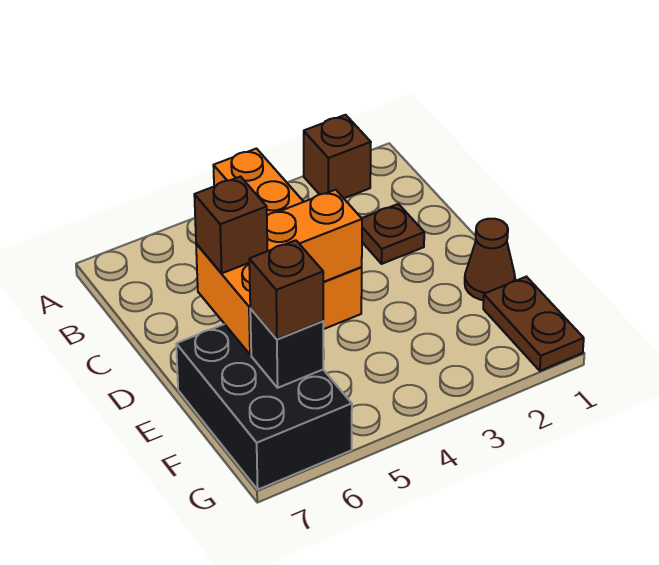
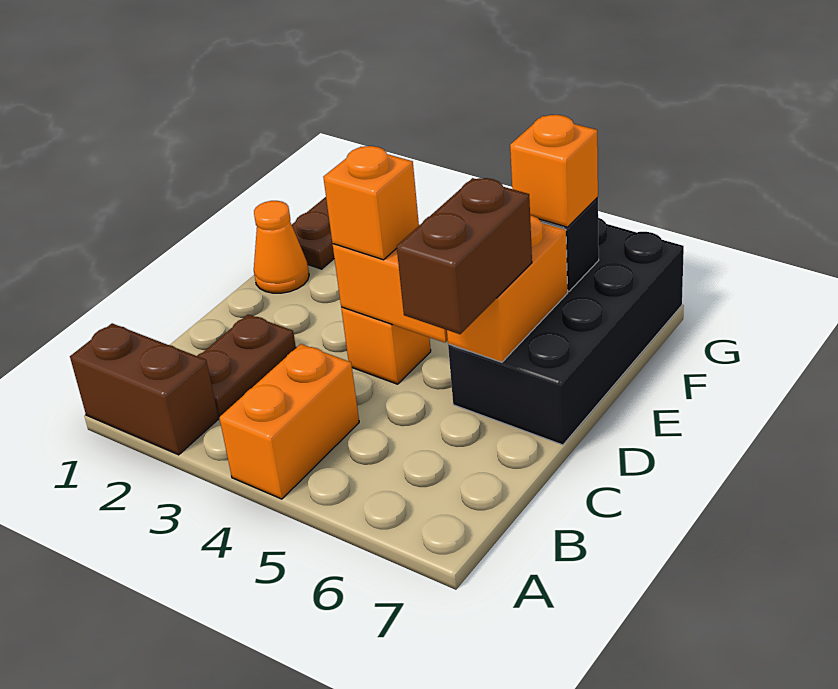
brown brick A2 level 1 -> brown brick A1:A2 level 1
brown plate C2 level 1 -> brown plate B2:C2 level 1
none -> orange brick D4 level 3
brown brick D6 level 3 -> brown brick C6:D6 level 3
brown cone E1 level 1 -> orange cone E1 level 1
black brick E6:G7 level 1 -> black brick D6:G7 level 1
brown brick F6 level 3 -> orange brick F6 level 3

